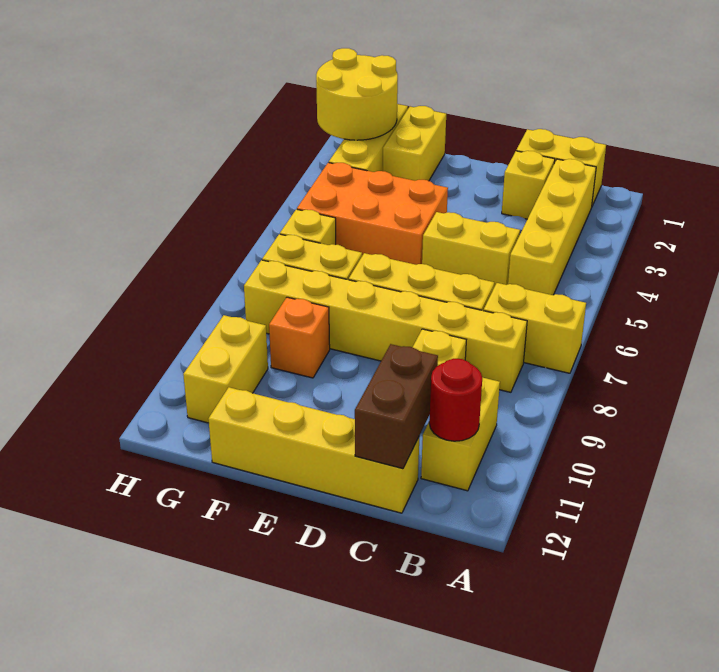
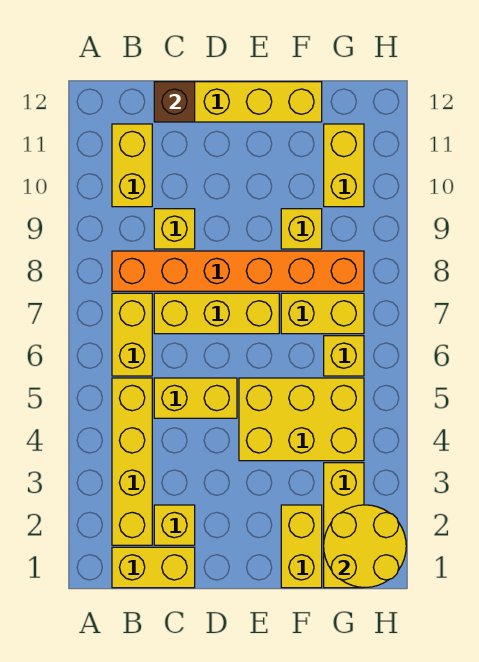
yellow brick A7:B7 level 1 -> yellow brick B6:B7 level 1
yellow brick B8:G8 level 1 -> orange brick B8:G8 level 1
red round brick B11 level 2 -> none
brown brick C11:C12 level 2 -> brown brick C12 level 2
orange brick E4:G5 level 1 -> yellow brick E4:G5 level 1
orange brick F9 level 1 -> yellow brick F9 level 1

